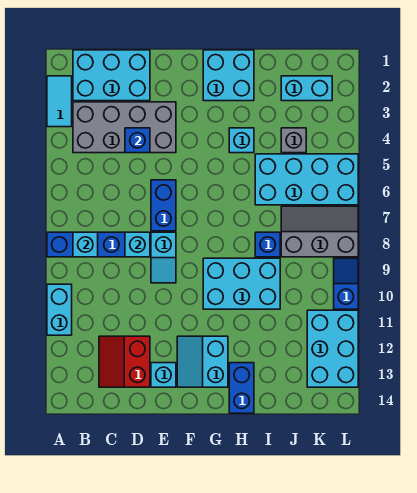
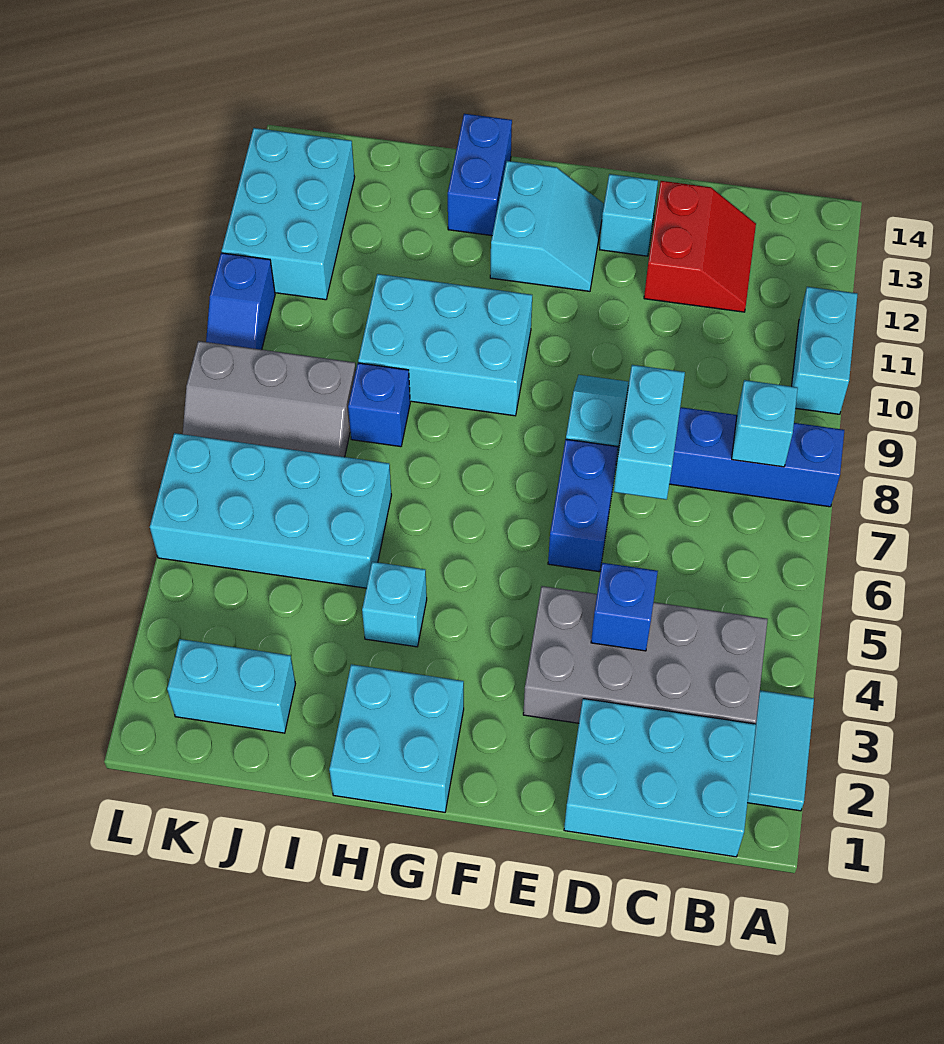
cyan brick D8 level 2 -> cyan brick D7:D8 level 2
grey brick J4 level 1 -> none

